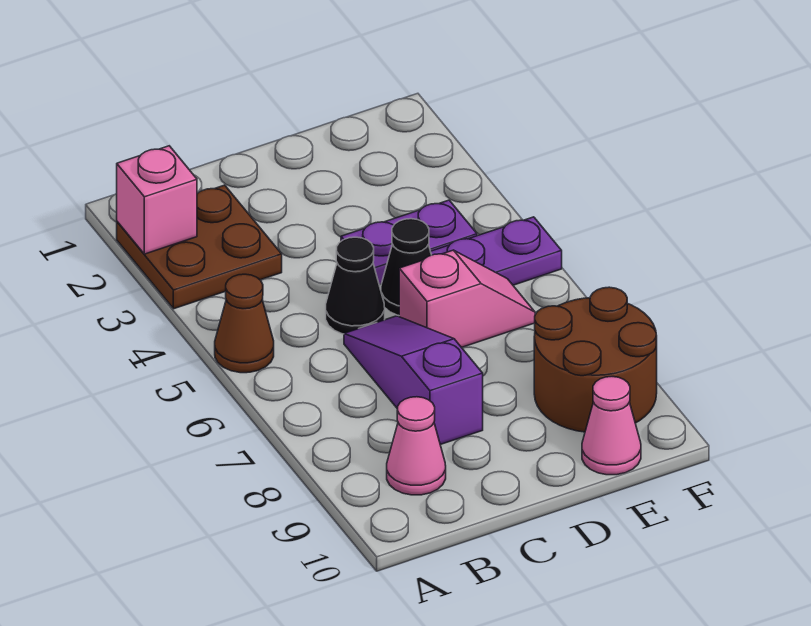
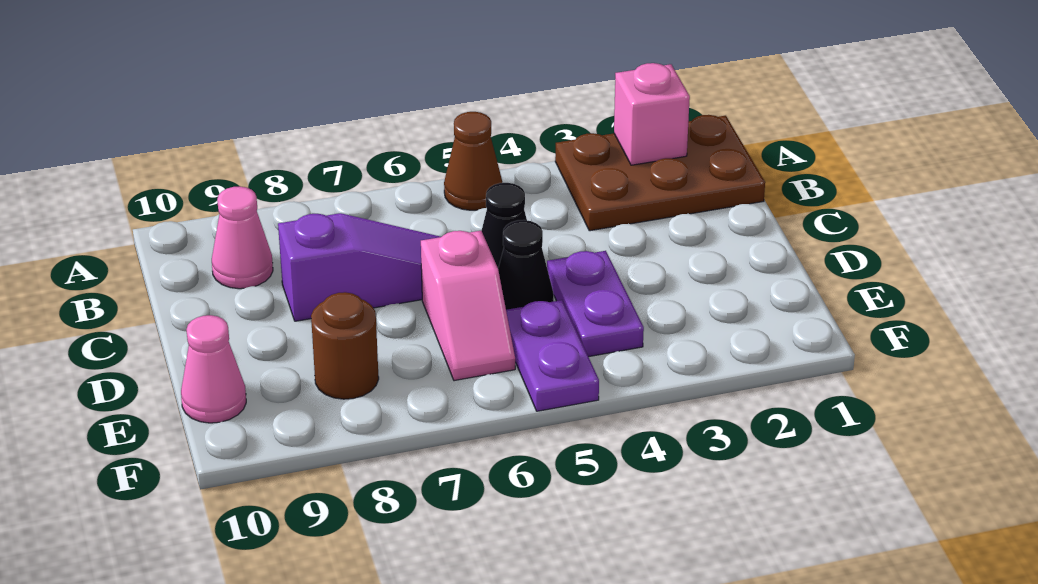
brown plate A2:B3 level 1 -> brown plate A1:B3 level 1
brown round brick E8:F9 level 1 -> brown round brick E8 level 1

